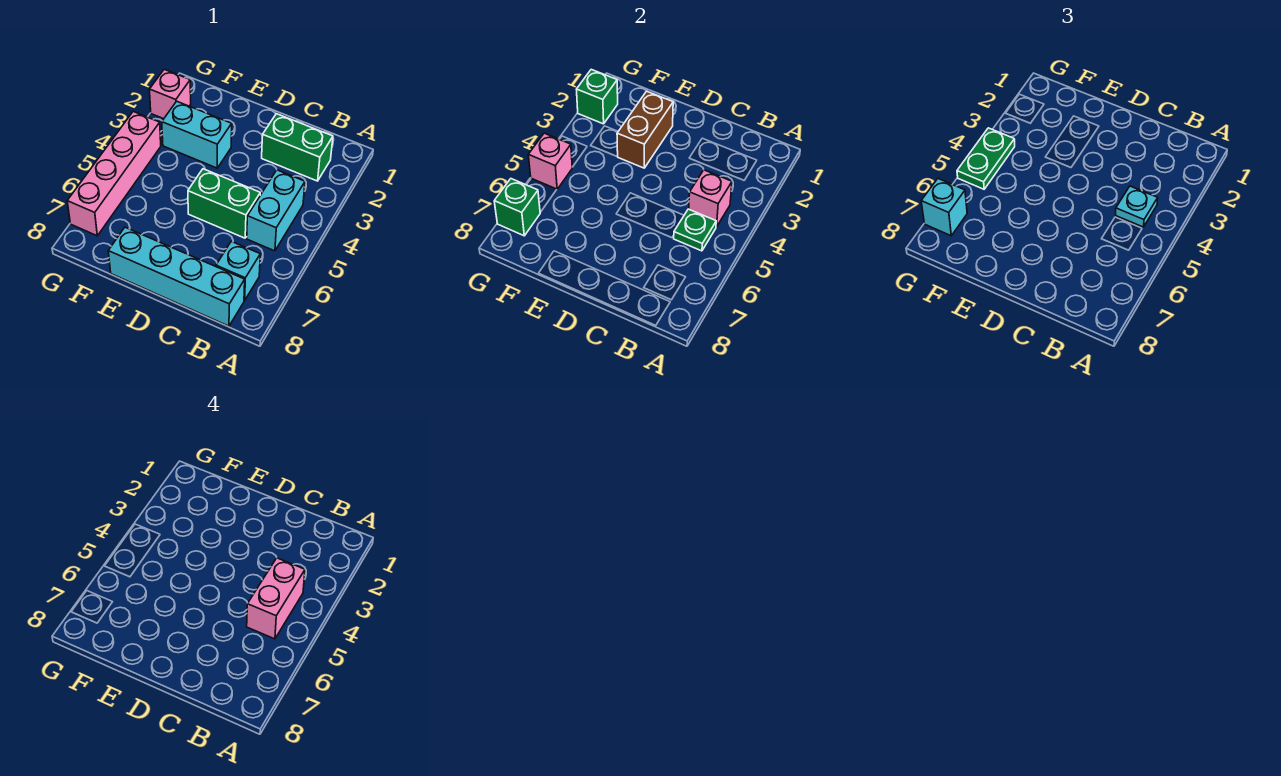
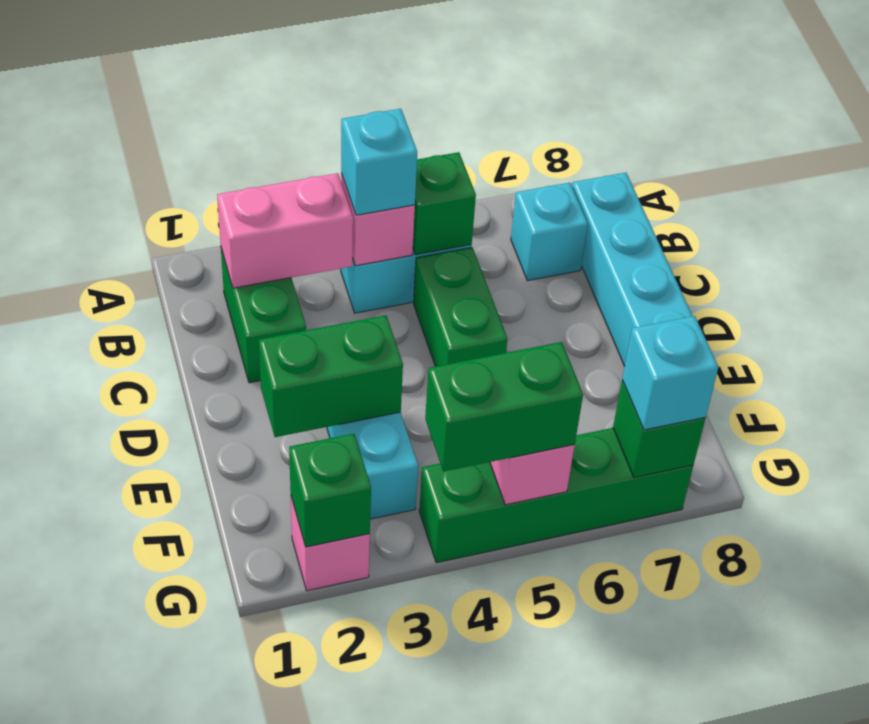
cyan plate B4 level 3 -> cyan brick B4 level 3
pink brick B4:B5 level 4 -> pink brick B2:B3 level 2
green plate B5 level 2 -> green brick B5 level 2
brown brick E2:E3 level 2 -> green brick E2:E3 level 2
pink brick G4:G7 level 1 -> green brick G4:G7 level 1
green plate G4:G5 level 3 -> green brick G4:G5 level 3

